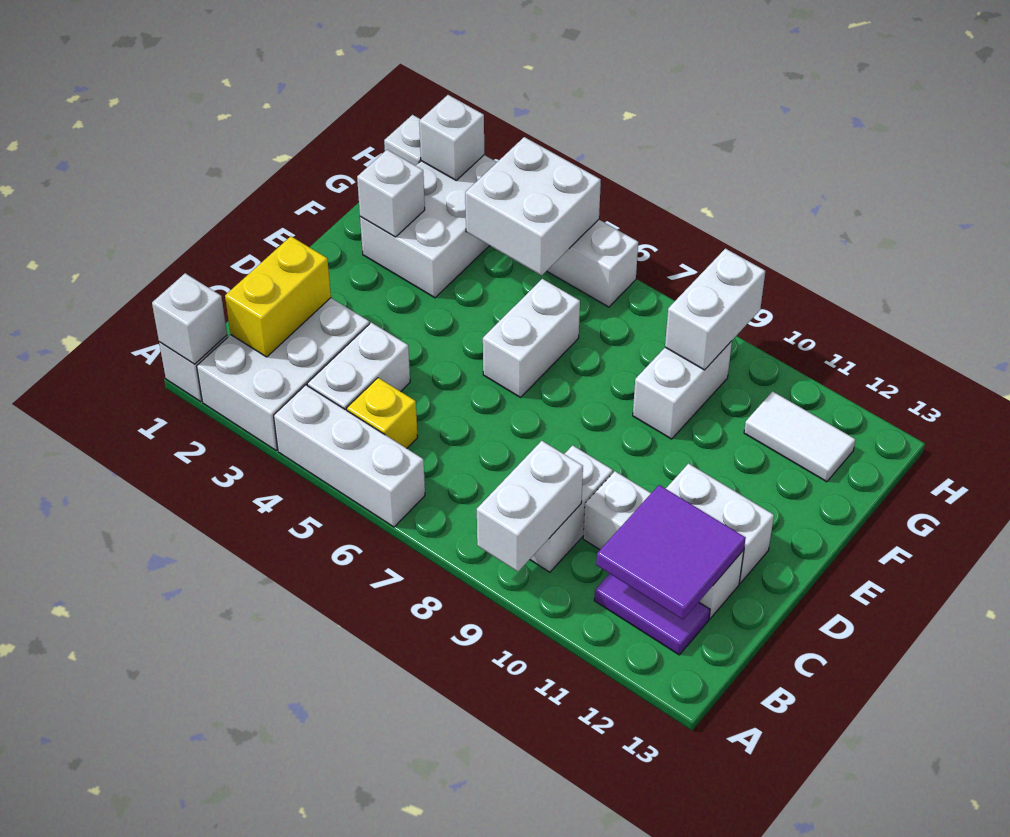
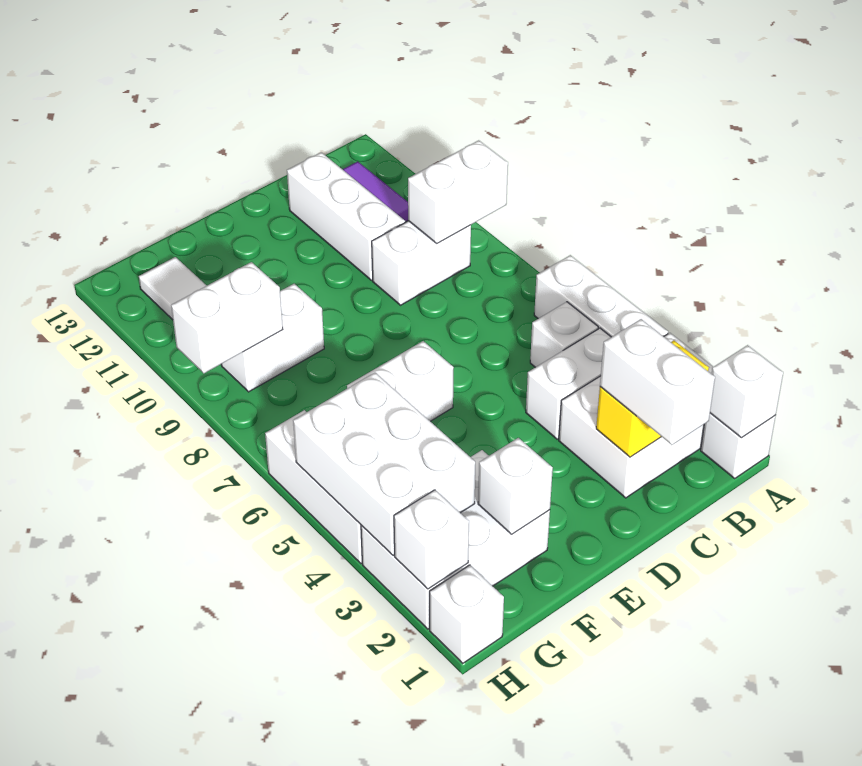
yellow brick B5 level 1 -> white brick B5 level 1
purple tile B11:C12 level 2 -> none
white brick D11:D12 level 1 -> white brick C1:C2 level 3
white brick G4:H5 level 2 -> white brick G3:H5 level 2

